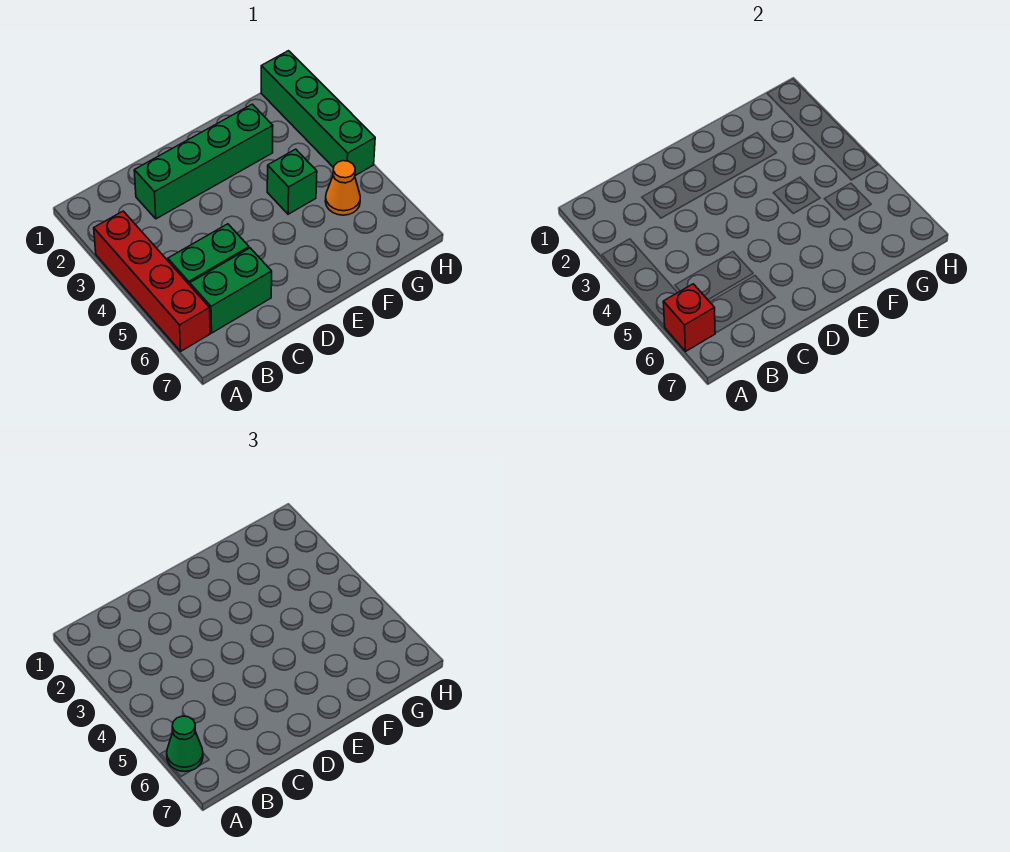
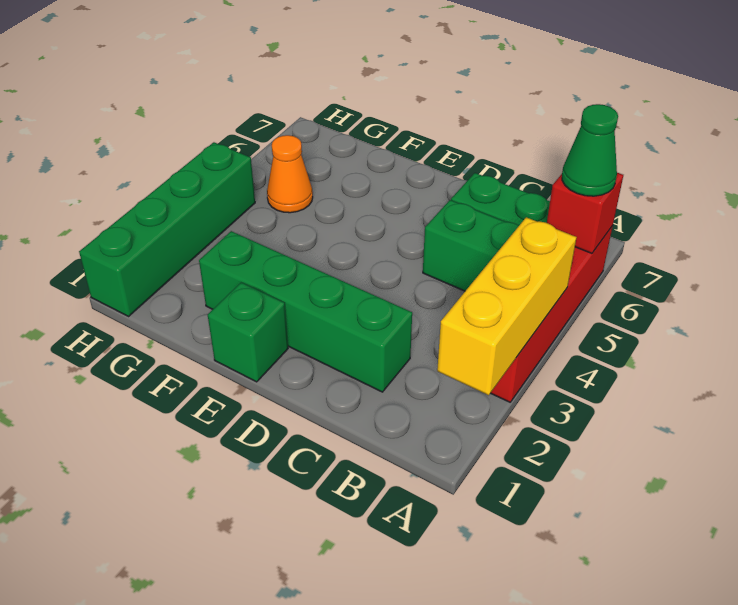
none -> yellow brick A2:A4 level 2
green brick F4 level 1 -> green brick E1 level 1

